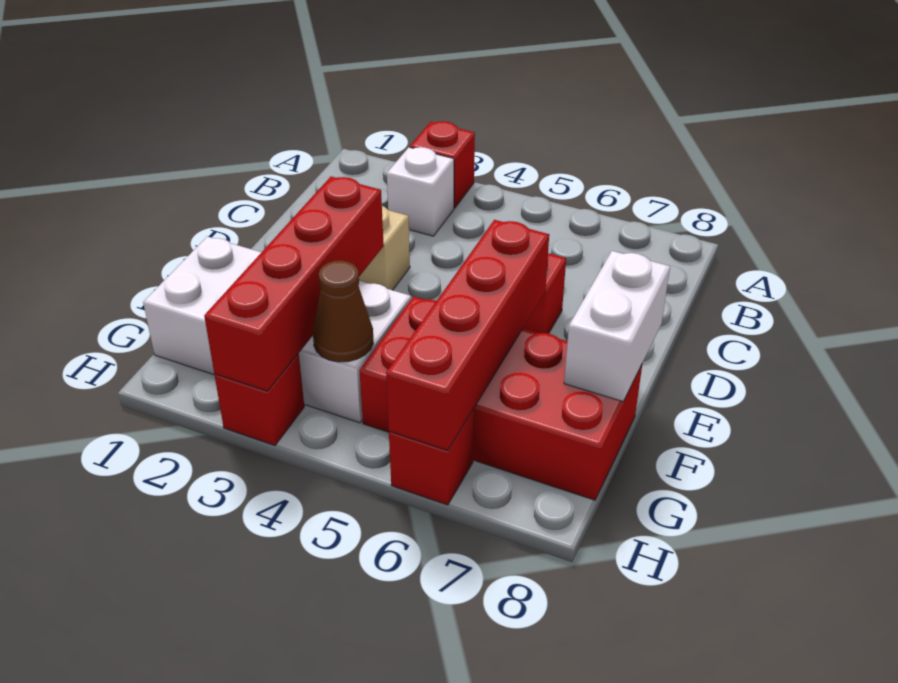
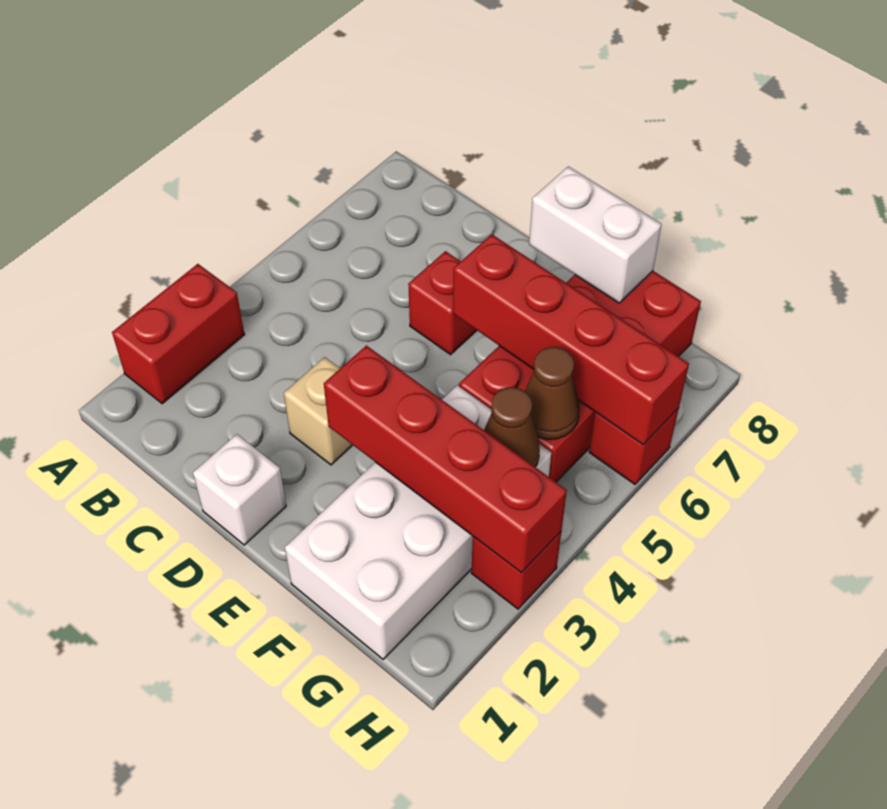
red brick A3 level 1 -> red brick A2:A3 level 1
white brick B3 level 1 -> white brick D1 level 1
none -> brown cone G5 level 2

